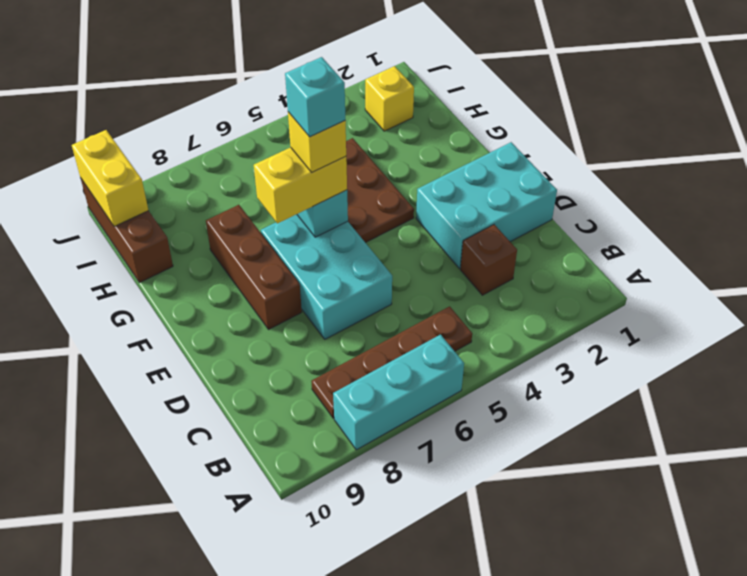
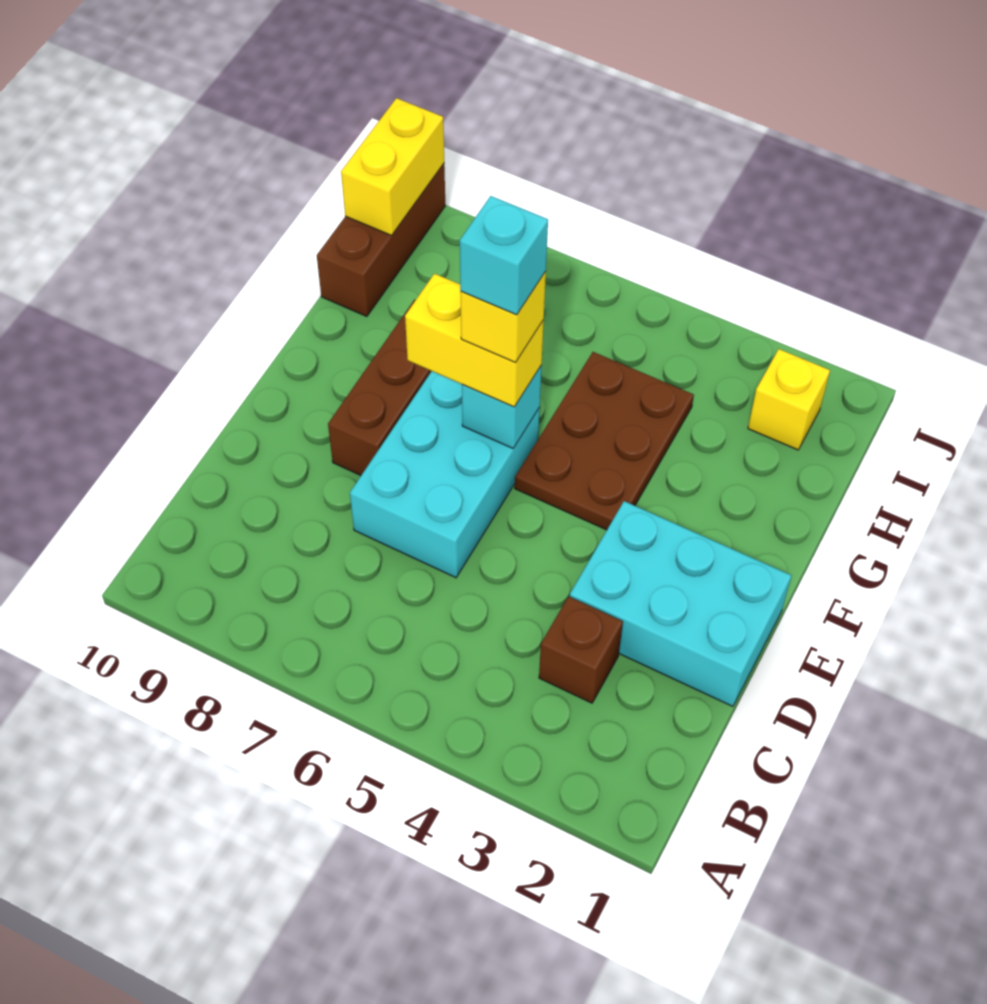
cyan brick A6:A8 level 1 -> none
brown plate B5:B8 level 1 -> none

